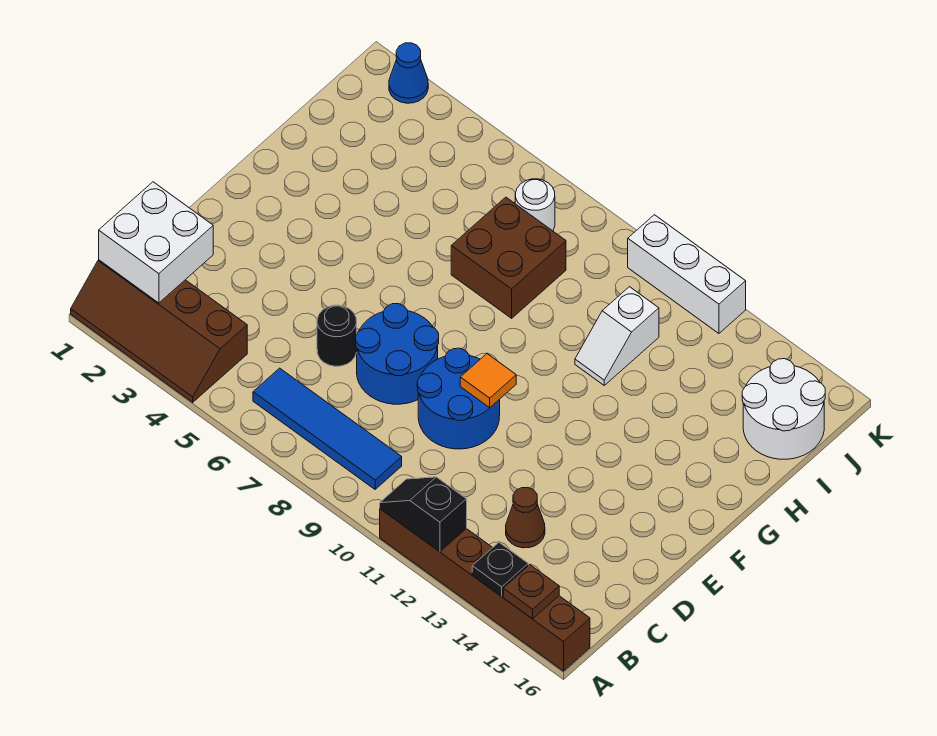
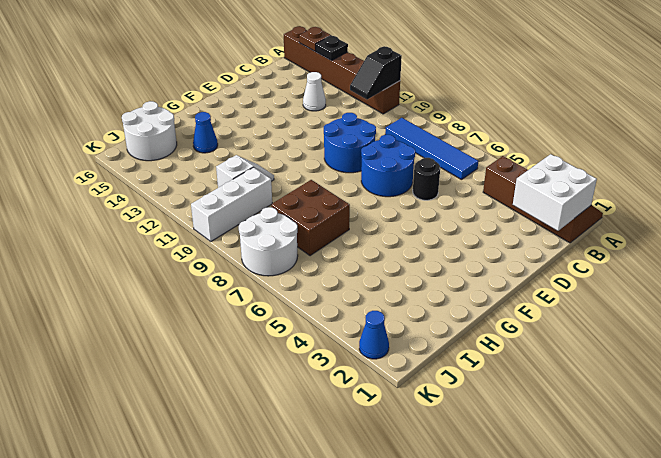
black slope A11:A12 level 2 top 12 -> black slope A11:B11 level 2 top A
brown cone C13 level 1 -> white cone C13 level 1
orange tile E10 level 2 -> none
none -> blue cone H14 level 1
white round brick J7 level 1 -> white round brick J7:K8 level 1
white brick K10:K12 level 1 -> white brick I10:K10 level 1

